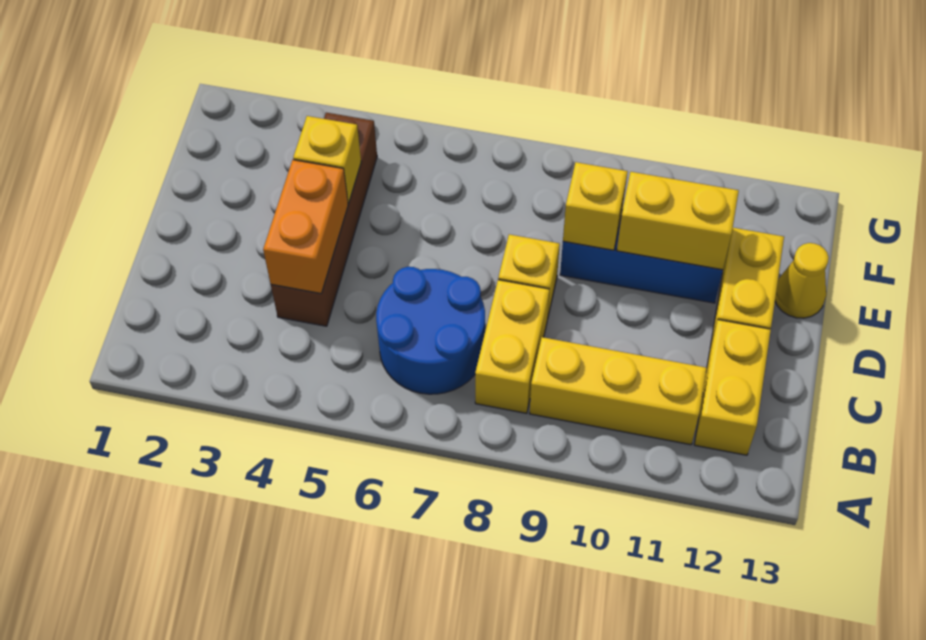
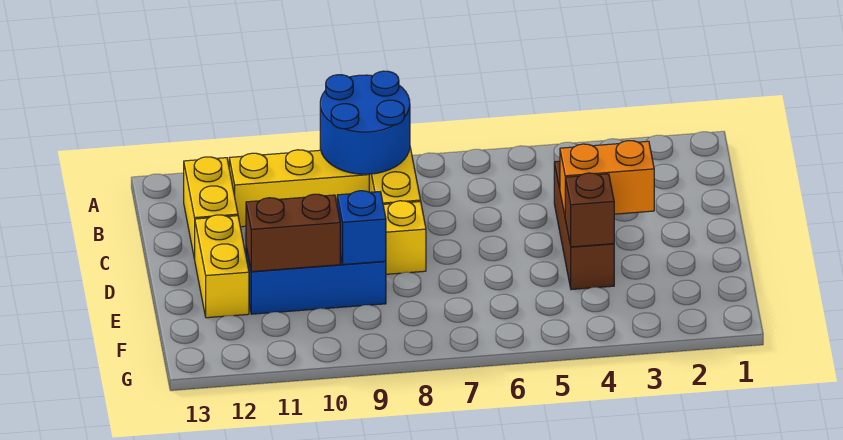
blue round brick B6:C7 level 1 -> blue round brick A8:B9 level 2
brown brick C4:F4 level 1 -> brown brick C4:E4 level 1
orange brick C4:D4 level 2 -> orange brick D3:D4 level 2
yellow brick E4 level 2 -> brown brick E4 level 2
yellow brick E9 level 2 -> blue brick E9 level 2
yellow brick E10:E11 level 2 -> brown brick E10:E11 level 2
yellow cone E13 level 1 -> none

